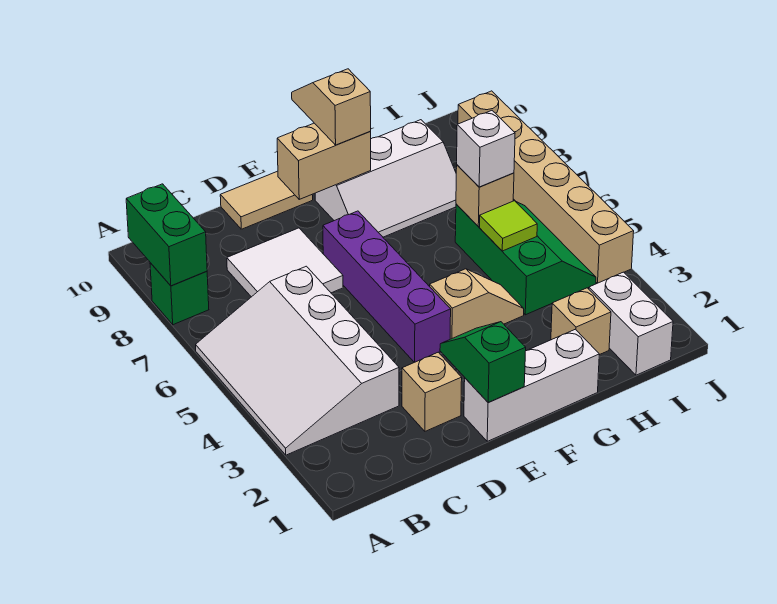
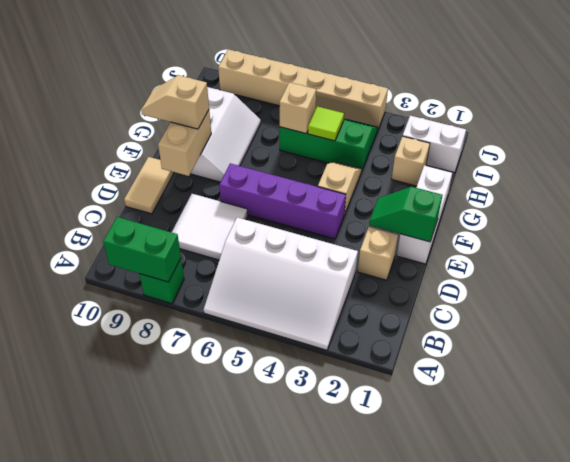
white brick H6 level 3 -> none

